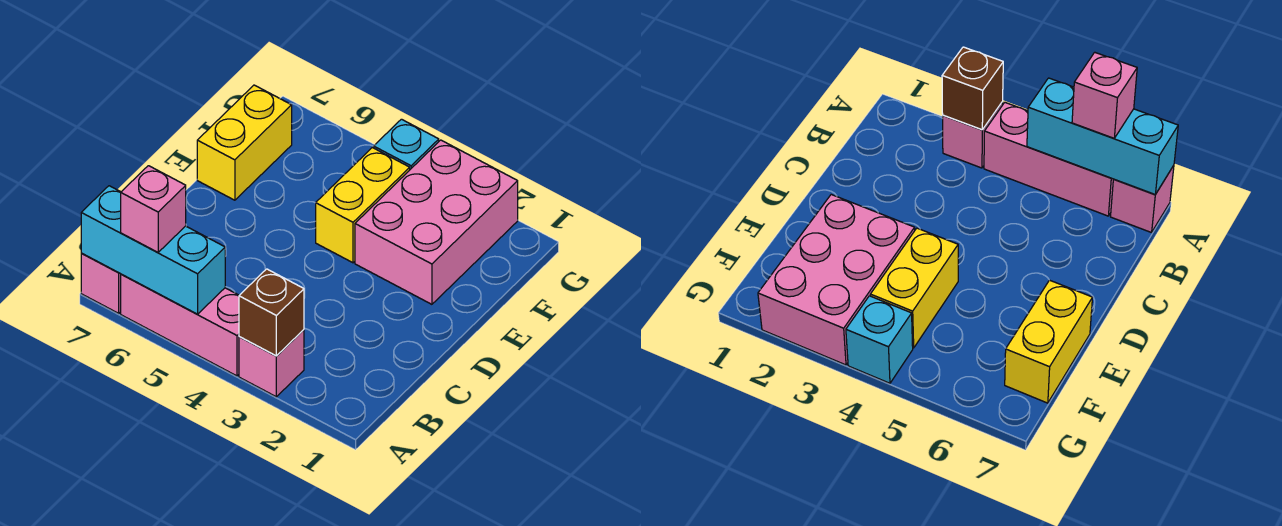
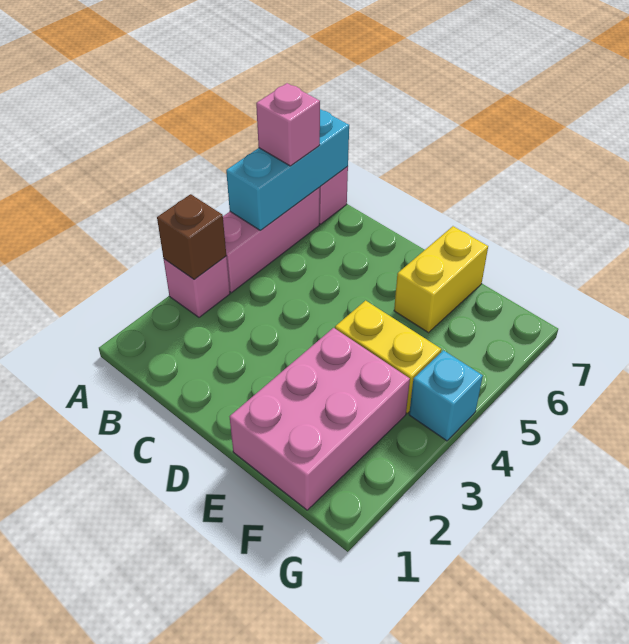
pink brick E2:G3 level 1 -> pink brick E1:F3 level 1
yellow brick E7:F7 level 1 -> yellow brick E6:E7 level 1

